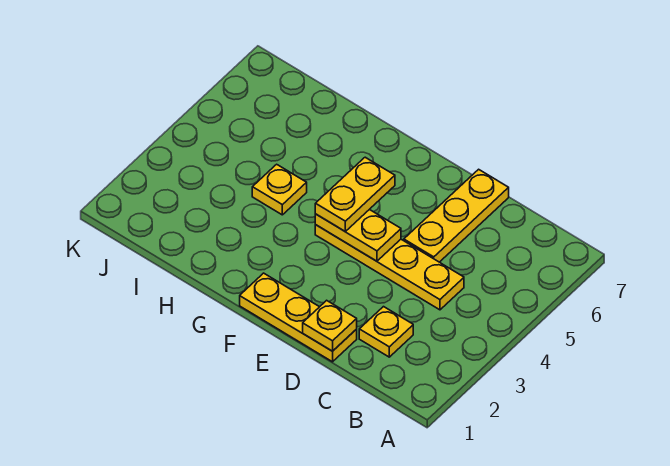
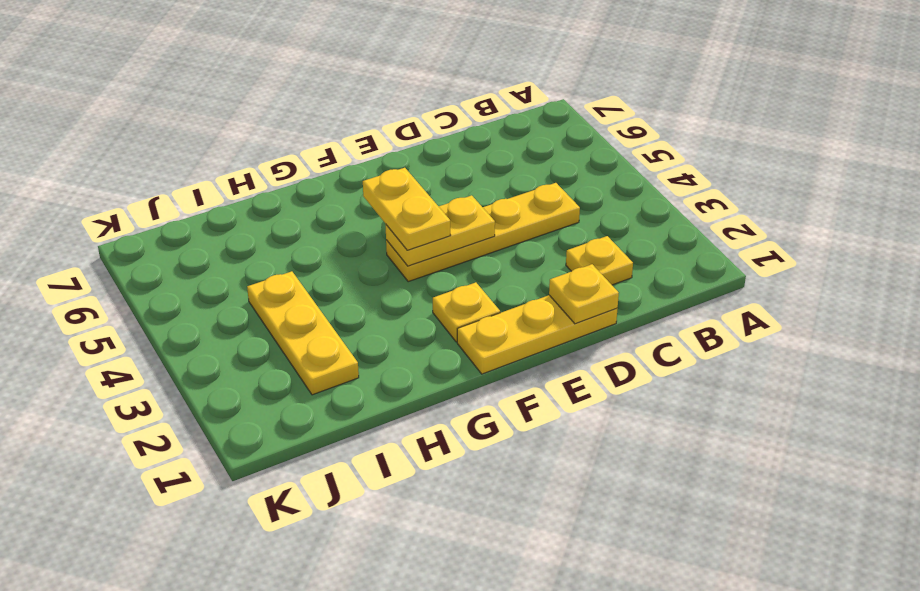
yellow plate D5:D7 level 1 -> yellow plate I2:I4 level 1
yellow plate H4 level 1 -> yellow plate F2 level 1

